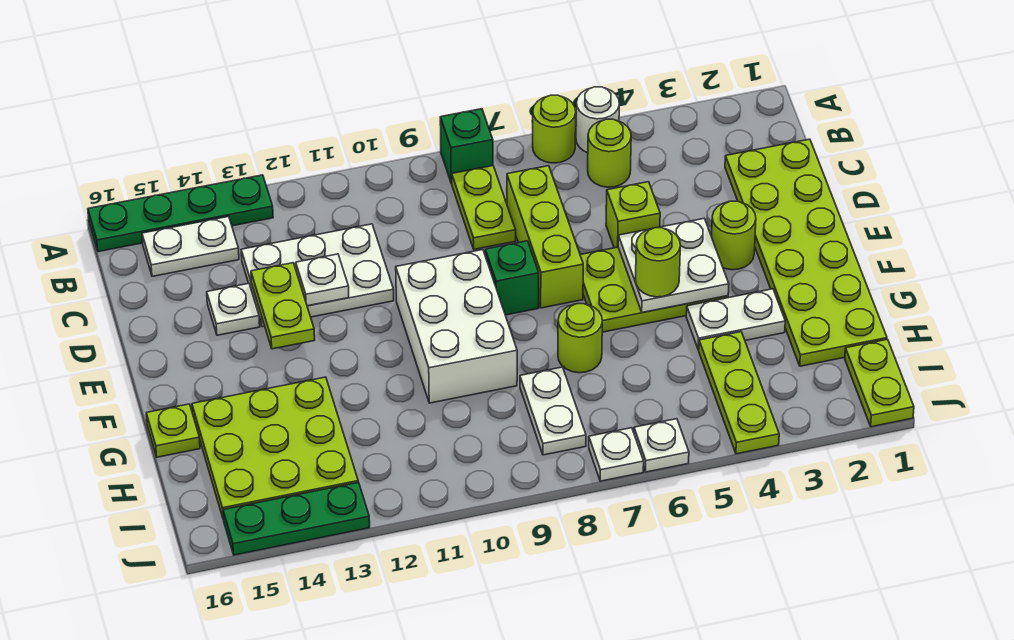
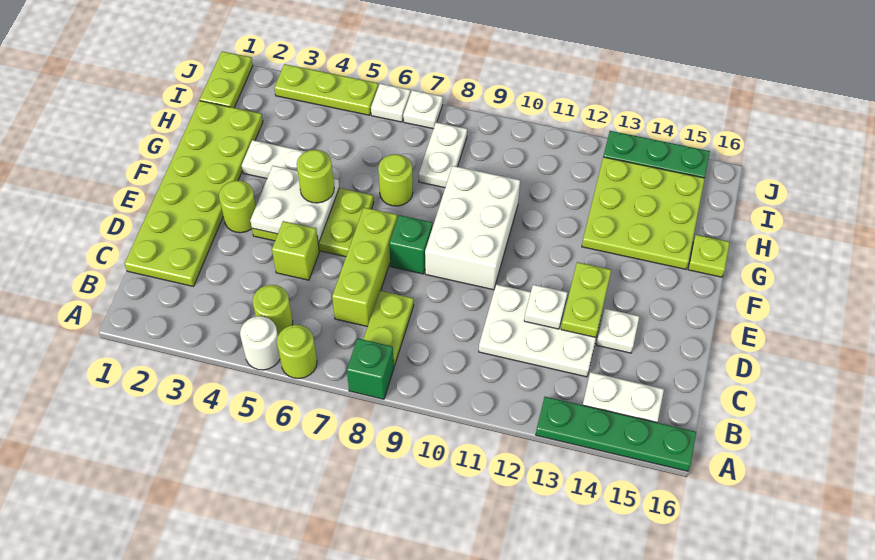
lime plate H4:J4 level 1 -> lime plate J3:J5 level 1

